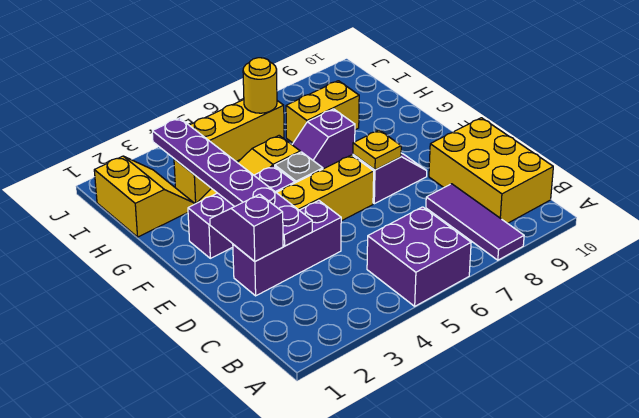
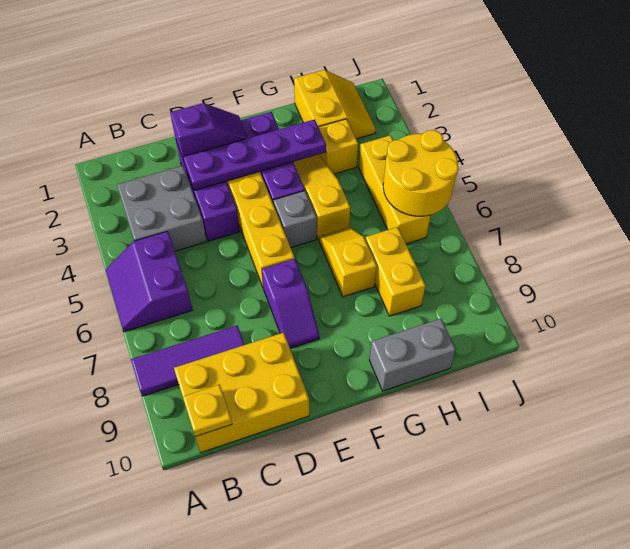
purple brick A5:B6 level 1 -> purple slope A5:B6 level 1 top B
none -> grey brick B3:C4 level 1
purple plate D3:I3 level 2 -> purple plate D3:G3 level 2
yellow plate E7 level 2 -> yellow plate B10 level 2
purple slope G6:G7 level 1 top 7 -> yellow slope G6:G7 level 1 top 7
none -> grey brick G10:H10 level 1
yellow slope H1:I2 level 1 top 1 -> yellow slope H1:I2 level 1 top H
yellow round brick I6 level 2 -> yellow round brick I5:J6 level 2

